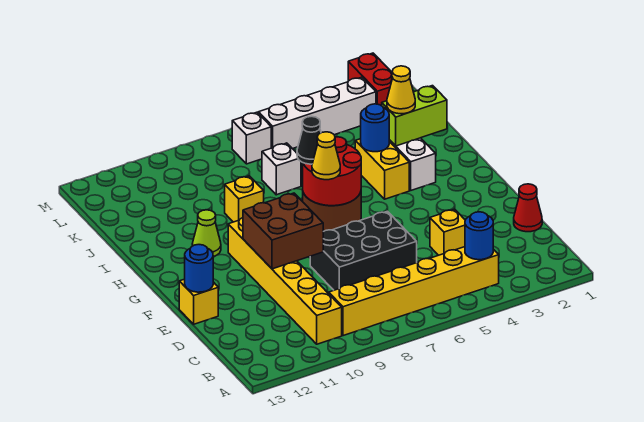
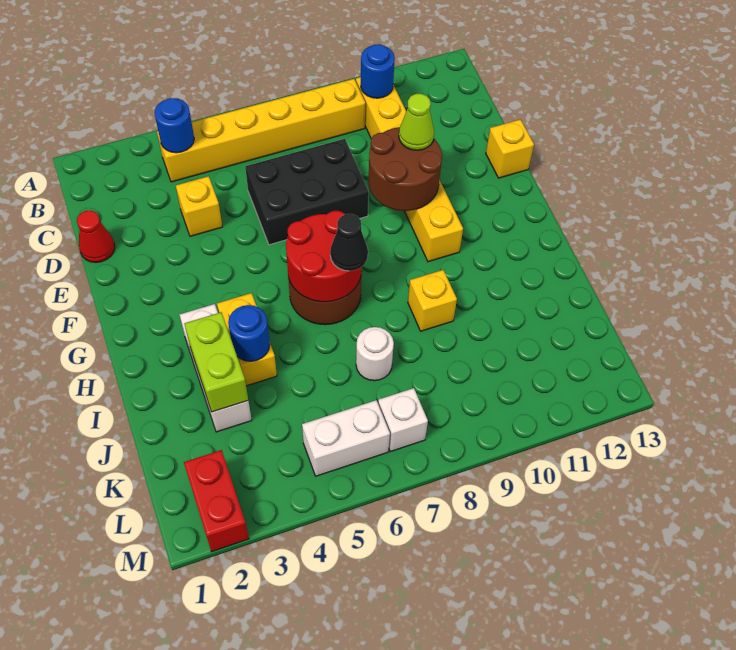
brown brick E9:F10 level 2 -> brown round brick E9:F10 level 2
blue round brick E13 level 2 -> blue round brick B10 level 2
yellow cone G7 level 3 -> none
lime cone H11 level 1 -> lime cone E10 level 3
lime brick I2:I3 level 2 -> lime brick I3:J3 level 2
yellow cone I3 level 3 -> none
white brick J7 level 1 -> white round brick J7 level 1
white brick L3:L6 level 1 -> white brick L5:L6 level 1

